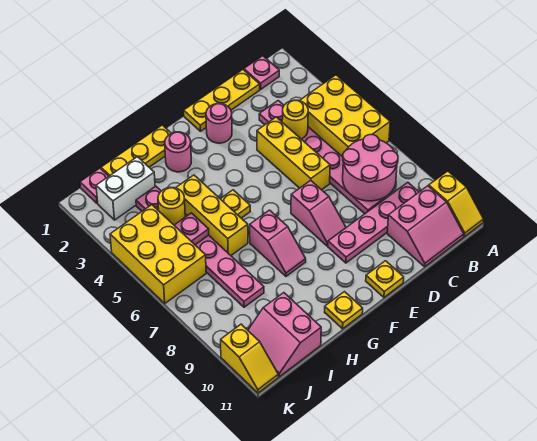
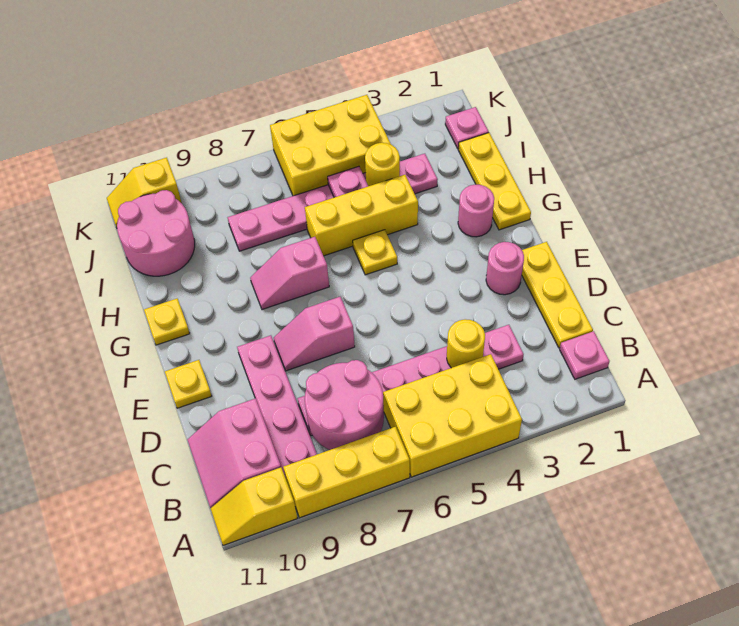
yellow brick D4:D6 level 1 -> yellow brick A7:A9 level 1
white brick I2:J2 level 1 -> none
pink slope I10:J11 level 1 top I -> pink round brick I10:J11 level 1

